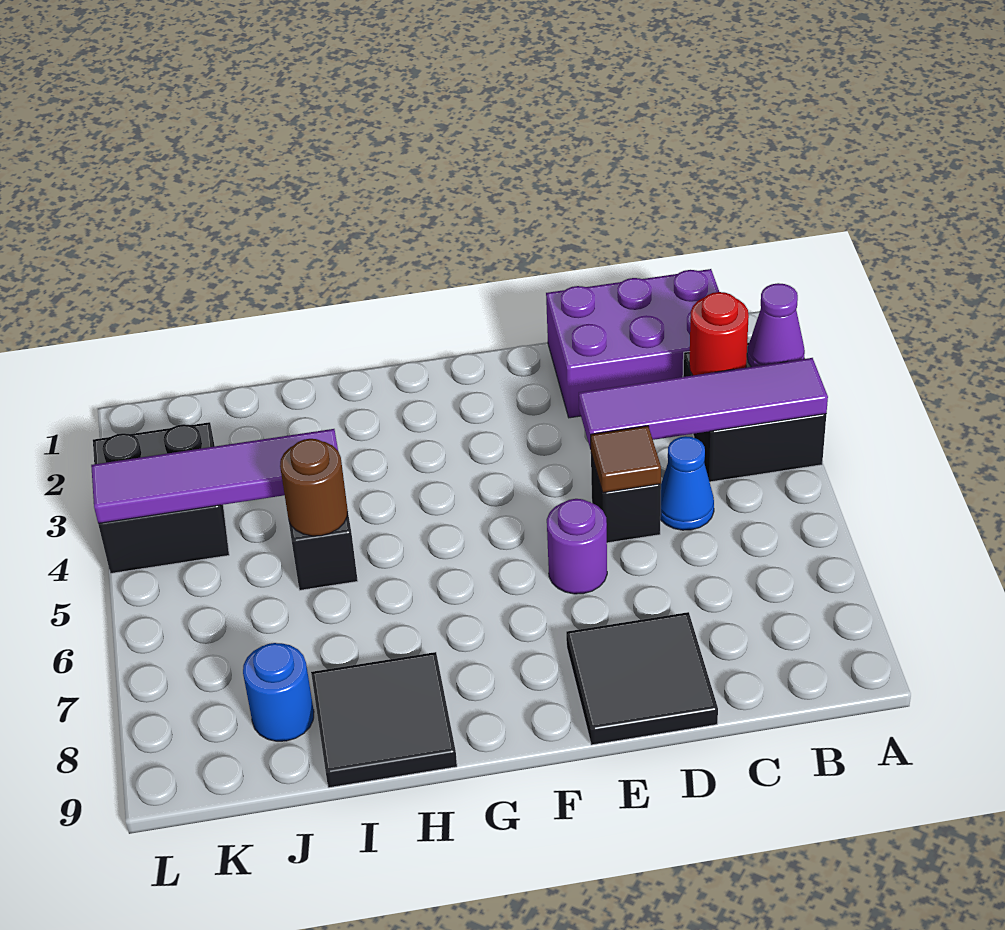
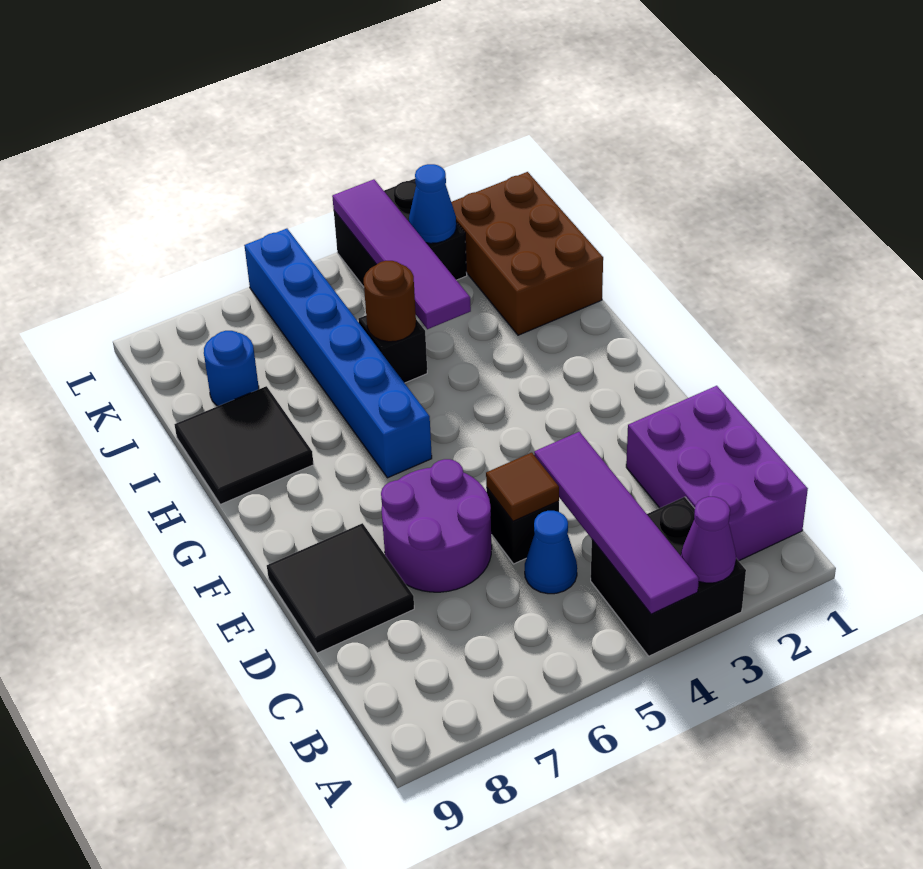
red round brick B3 level 2 -> none
purple round brick E6 level 1 -> purple round brick D6:E7 level 1
none -> blue brick G6:L6 level 1
none -> brown brick I1:K2 level 1
none -> blue cone K3 level 2

